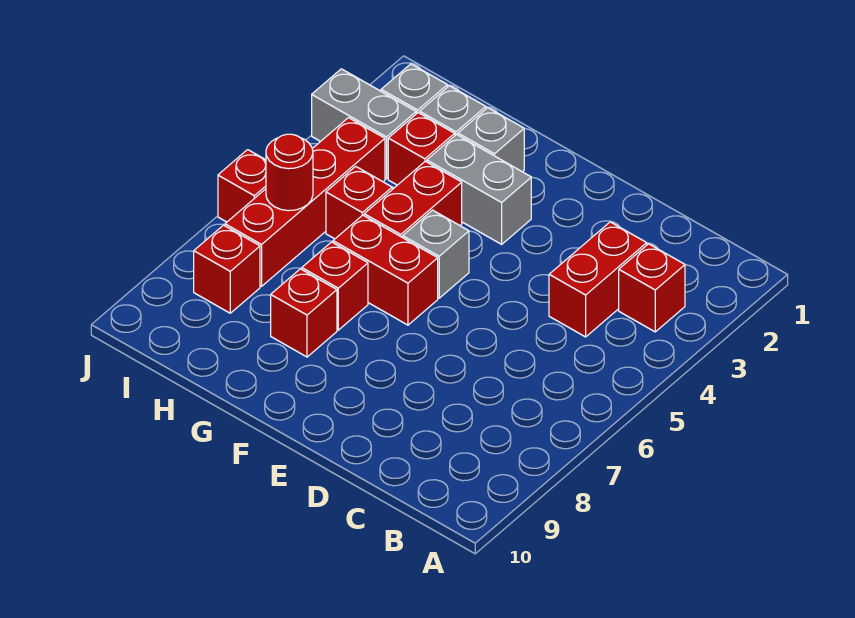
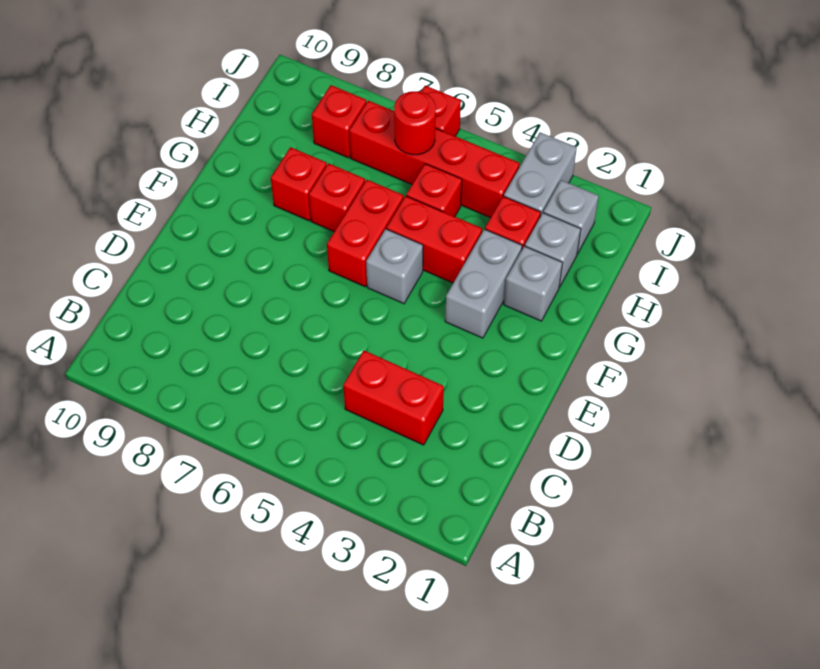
red brick B3 level 1 -> none

